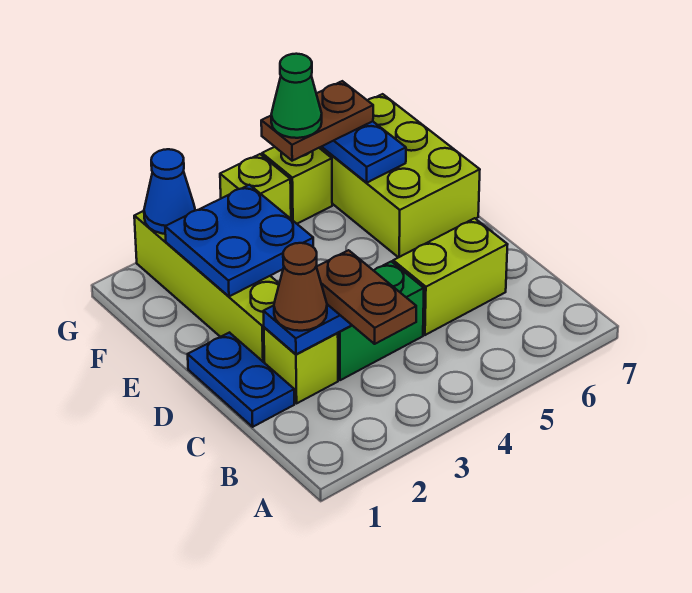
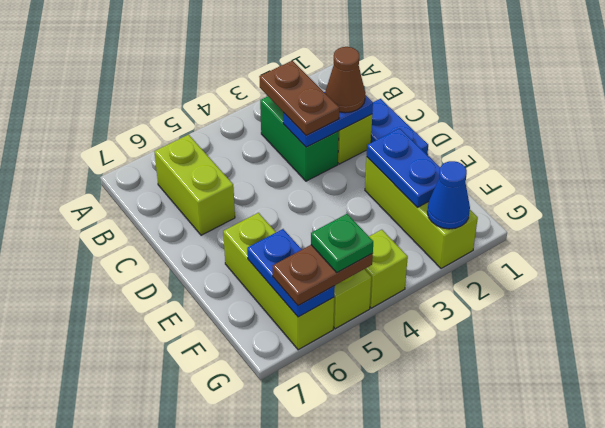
green brick C3:C4 level 1 -> green brick B3:C3 level 1
lime brick C5:C6 level 1 -> lime brick B6:C6 level 1
lime brick D2:G2 level 1 -> lime brick E2:G2 level 1
blue plate E2:F3 level 2 -> blue plate E2:F2 level 2
lime brick E6:G7 level 1 -> lime brick E6:G6 level 1
green cone G5 level 4 -> green plate G5 level 4

